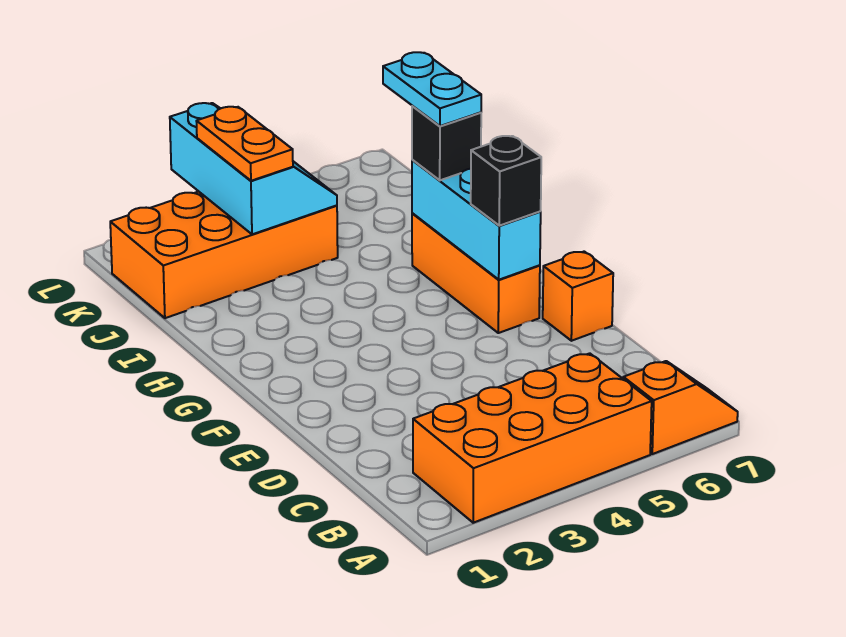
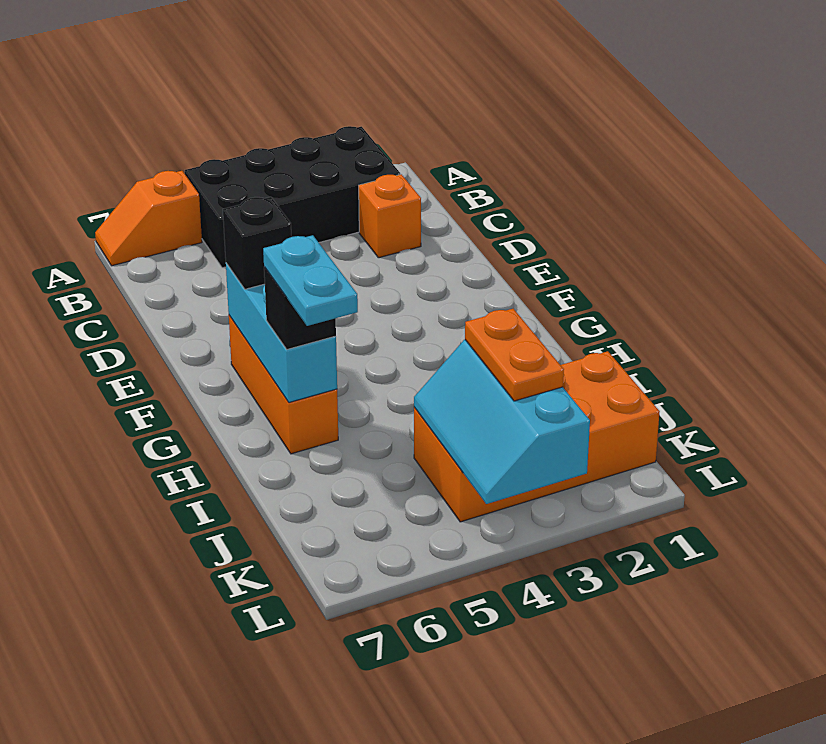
orange brick A2:B5 level 1 -> black brick A2:B5 level 1
orange brick E7 level 1 -> orange brick C2 level 1

